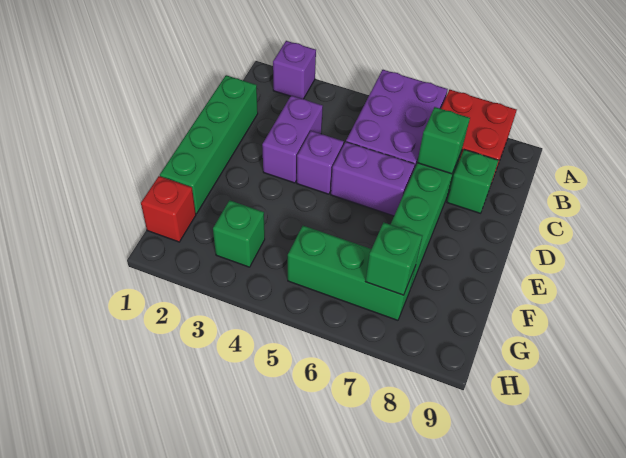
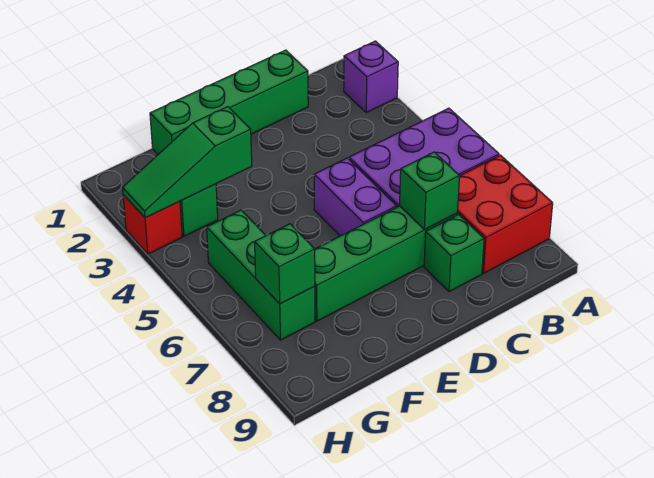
purple brick C3:D3 level 1 -> none
purple brick D4 level 1 -> none
none -> green slope F3:H3 level 2 top F
red brick G1 level 1 -> red brick H3 level 1

